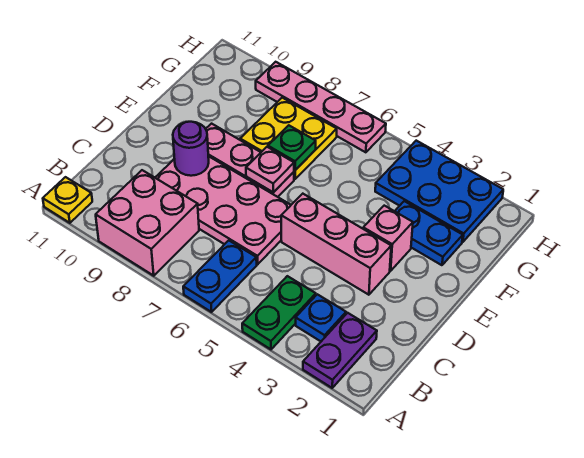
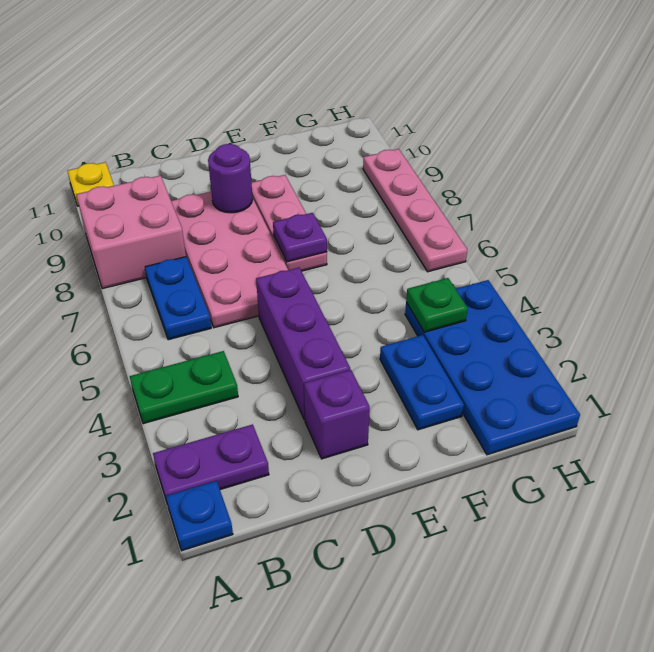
blue plate A6:B6 level 1 -> blue plate B6:B7 level 1
blue plate B3 level 1 -> blue plate A1 level 1
none -> purple brick D2 level 1
pink brick D3:D5 level 1 -> purple brick D3:D5 level 1
pink brick E3 level 1 -> none
pink plate E7 level 2 -> purple plate E7 level 2
yellow plate F7:G8 level 1 -> none
green plate F7 level 2 -> green plate G4 level 2
blue plate G2:H4 level 1 -> blue plate G1:H4 level 1

